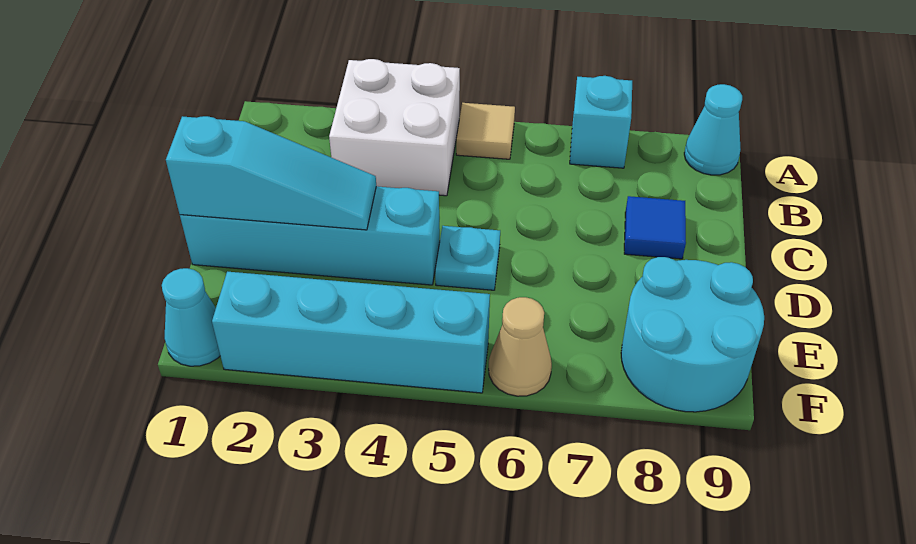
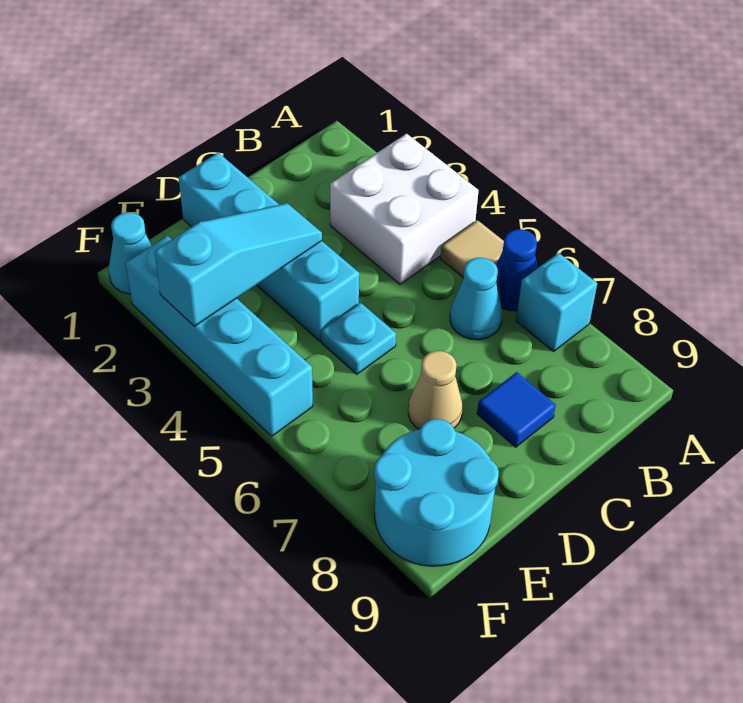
none -> blue cone A6 level 1
cyan cone A9 level 1 -> cyan cone B6 level 1
cyan slope D1:D3 level 2 top 1 -> cyan slope D3:F3 level 2 top F
tan cone F6 level 1 -> tan cone D7 level 1

